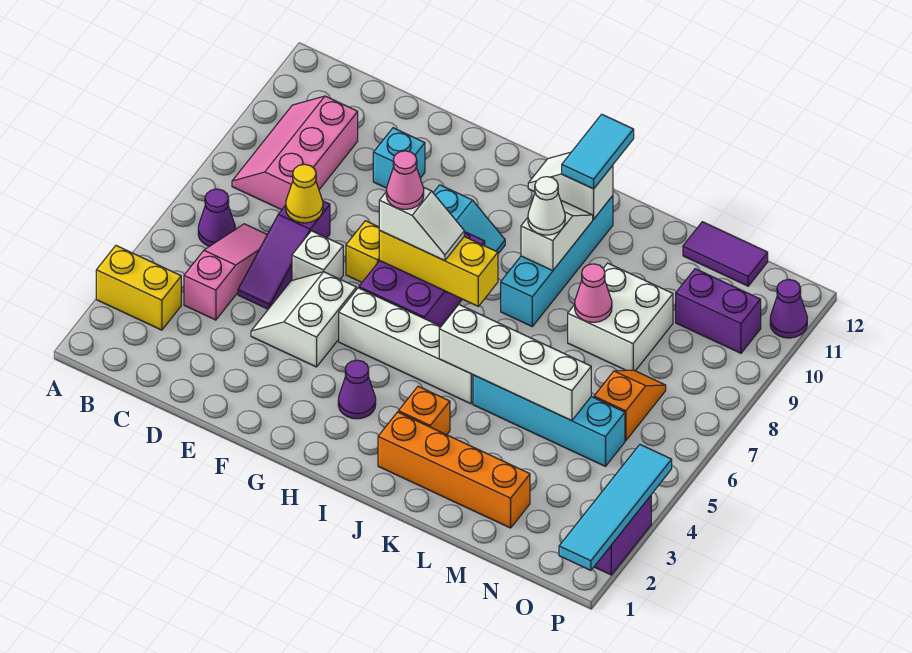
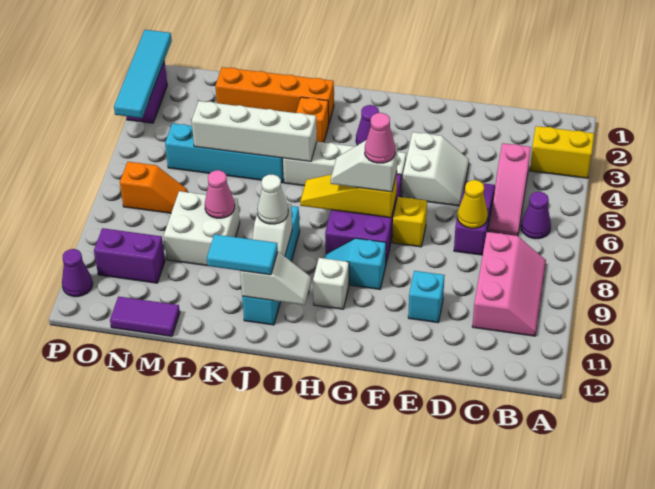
white brick E6 level 1 -> white brick H10 level 1
yellow brick G7:I7 level 2 -> yellow slope G7:I7 level 2 top G
cyan tile J11:J12 level 3 -> cyan tile J11:K11 level 3
orange slope N6:N7 level 1 top 6 -> orange slope N7:O7 level 1 top O

